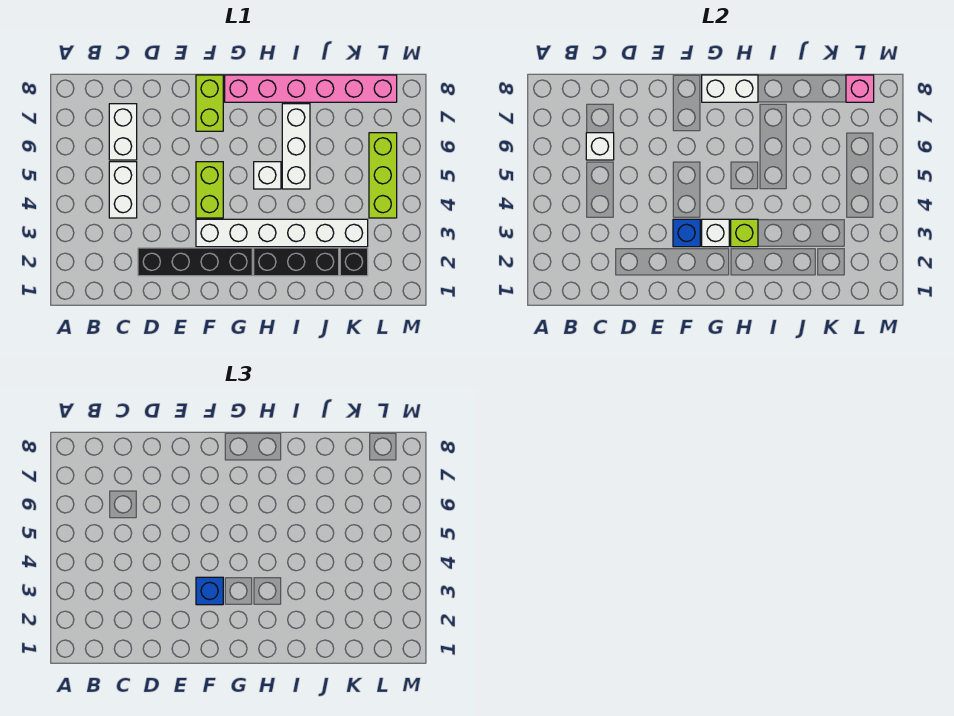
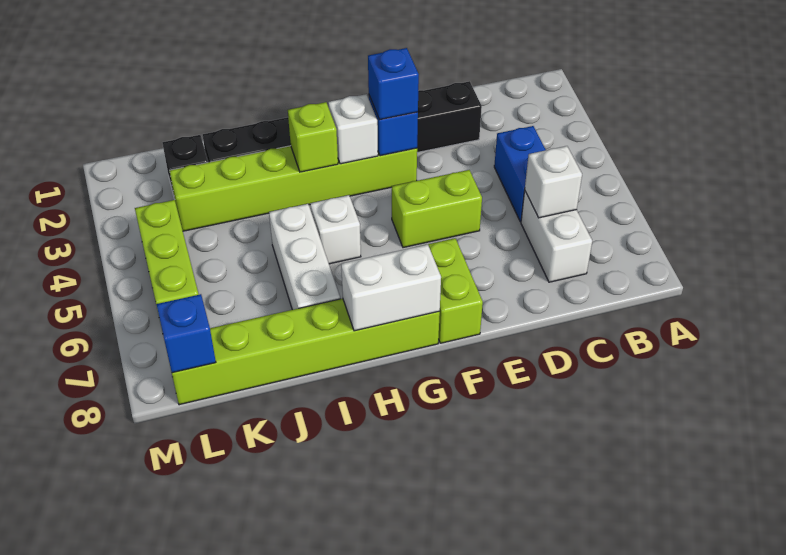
white brick C4:C5 level 1 -> blue brick C4:C5 level 1
white brick F3:K3 level 1 -> lime brick F3:K3 level 1
lime brick F4:F5 level 1 -> lime brick E5:F5 level 1
pink brick G8:L8 level 1 -> lime brick G8:L8 level 1
pink brick L8 level 2 -> blue brick L8 level 2

